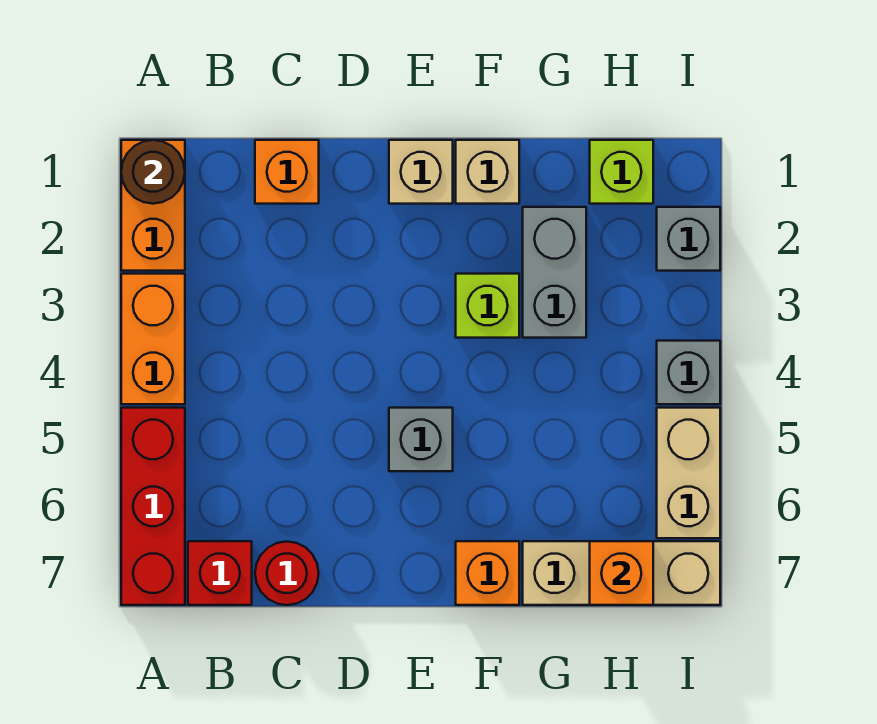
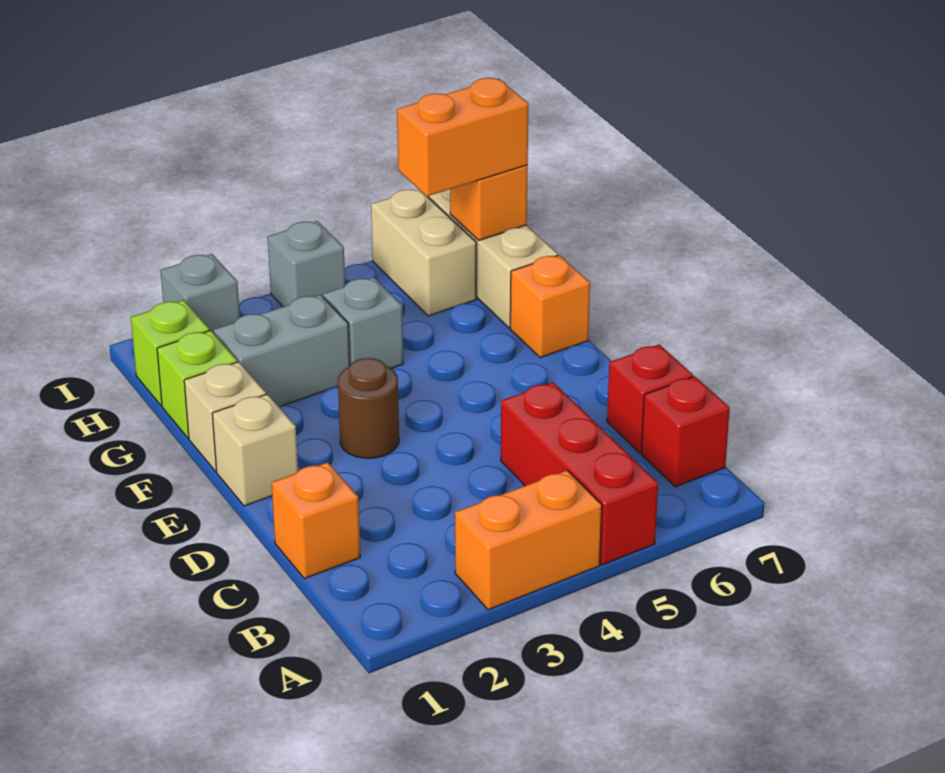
orange brick A1:A2 level 1 -> orange brick H6:H7 level 3
brown round brick A1 level 2 -> brown round brick E3 level 1
red brick A5:A7 level 1 -> red brick A5:C5 level 1
red round brick C7 level 1 -> red brick C7 level 1
grey brick E5 level 1 -> grey brick G4 level 1
lime brick F3 level 1 -> lime brick G1 level 1
tan brick I5:I6 level 1 -> tan brick H6:I6 level 1

